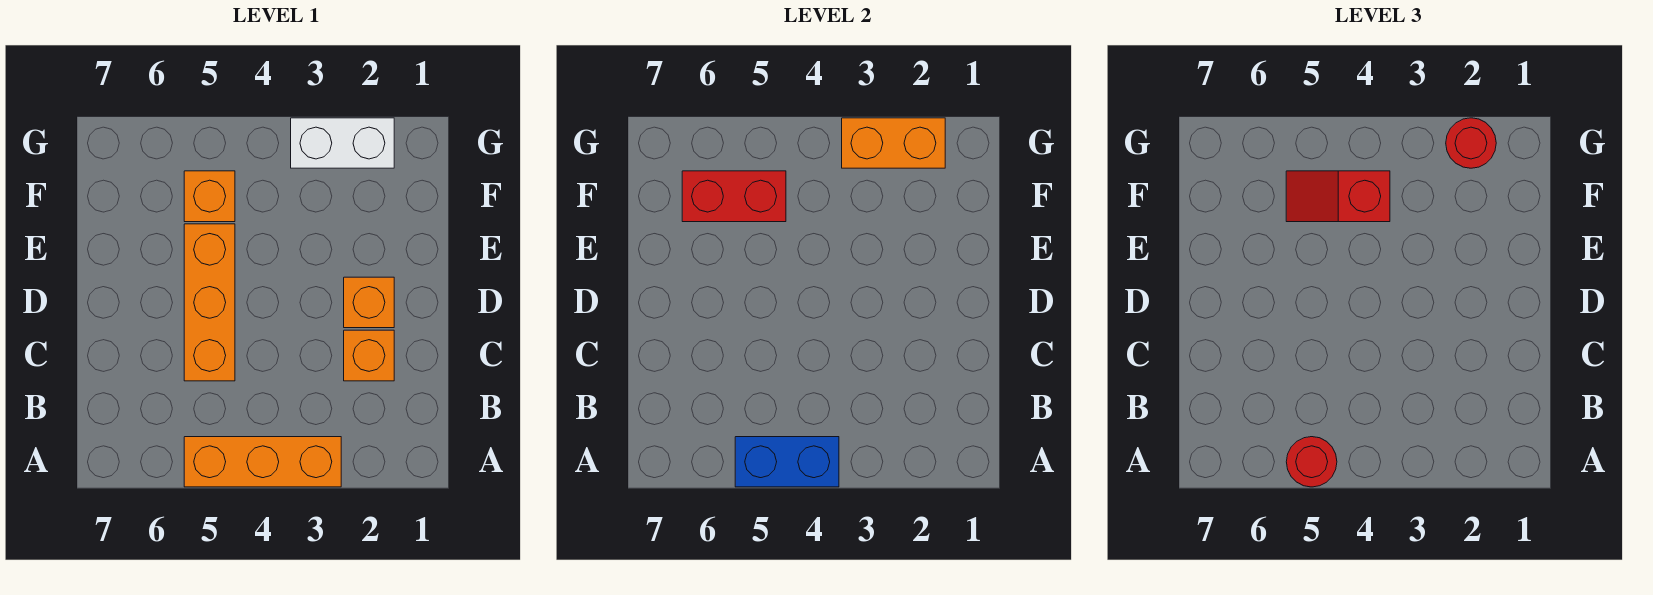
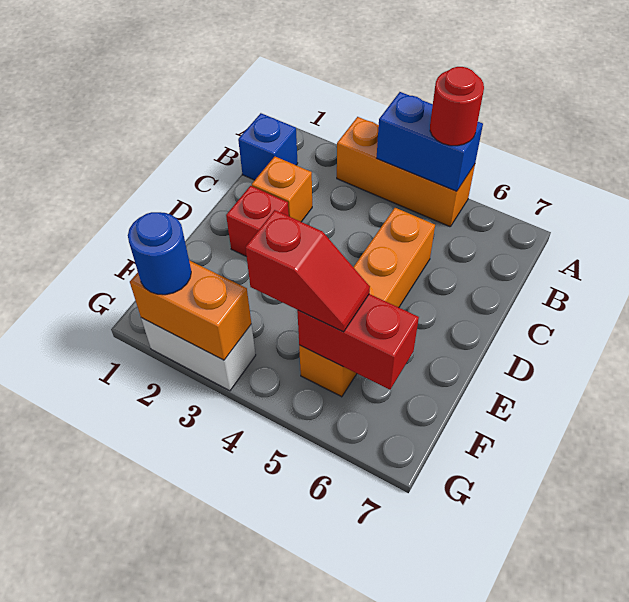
none -> blue brick B1 level 1
orange brick D2 level 1 -> red brick D2 level 1
red round brick G2 level 3 -> blue round brick G2 level 3

